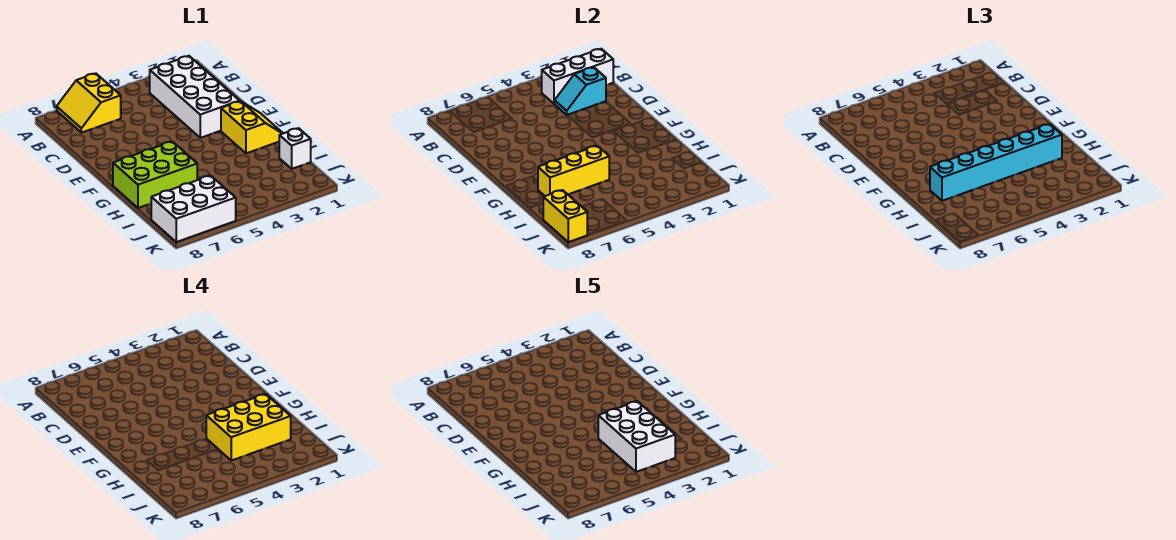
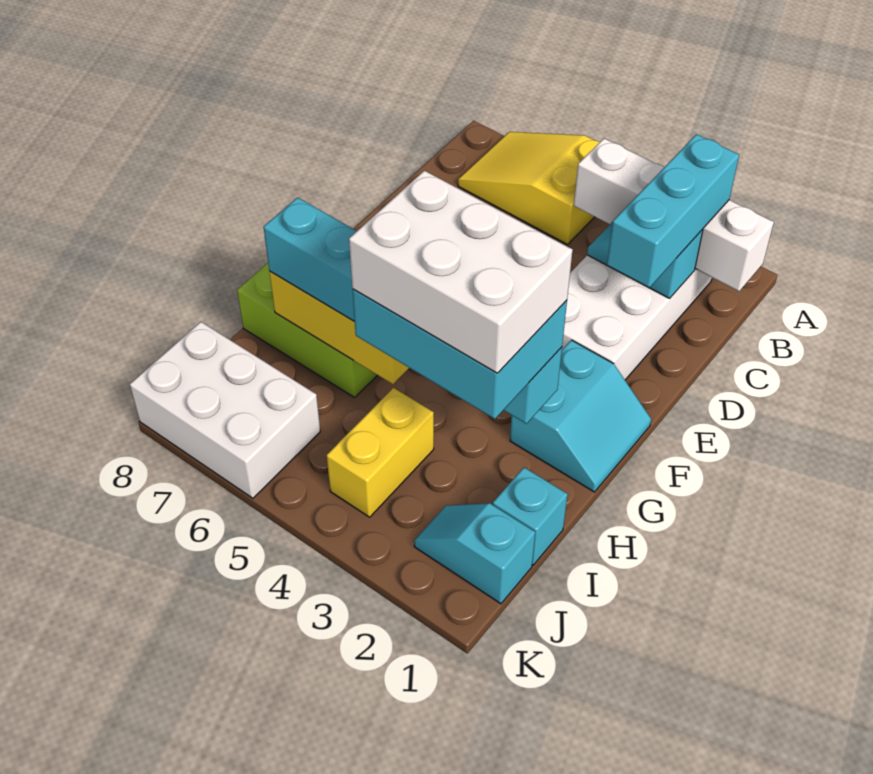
yellow slope A6:B7 level 1 top 6 -> yellow slope A5:B7 level 1 top 5
white brick B1:B3 level 2 -> white brick B1:B4 level 2
none -> cyan brick B2:D2 level 3
yellow slope F1:G2 level 1 top 2 -> cyan slope F1:G2 level 1 top 2
yellow brick H2:I4 level 4 -> cyan brick H2:I4 level 4
white brick H3:J4 level 5 -> white brick H2:I4 level 5
white brick I1 level 1 -> cyan brick I1 level 1
none -> cyan slope J1:J2 level 1 top 1
yellow brick J8:K8 level 2 -> yellow brick I4:J4 level 1

